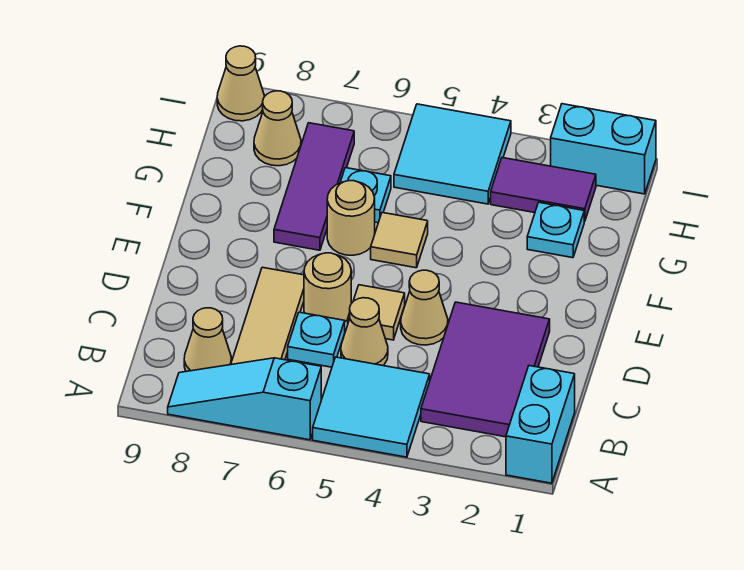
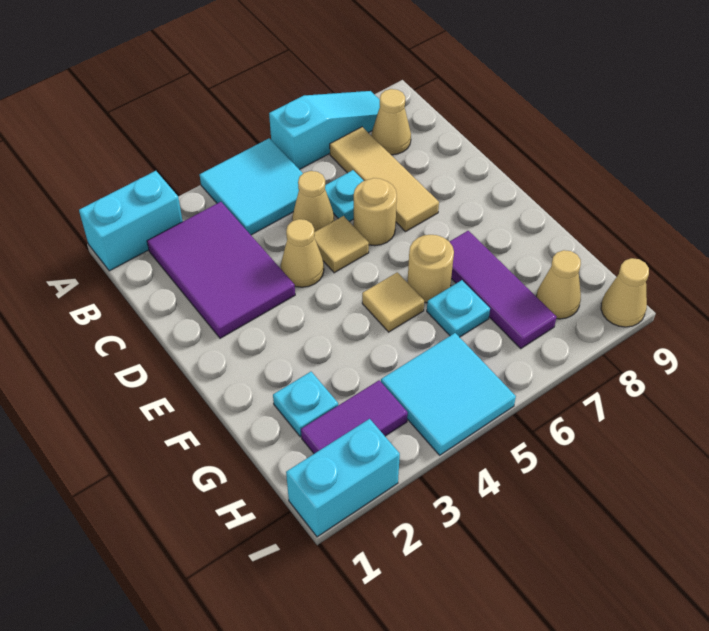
cyan brick A1:B1 level 1 -> cyan brick A1:A2 level 1

